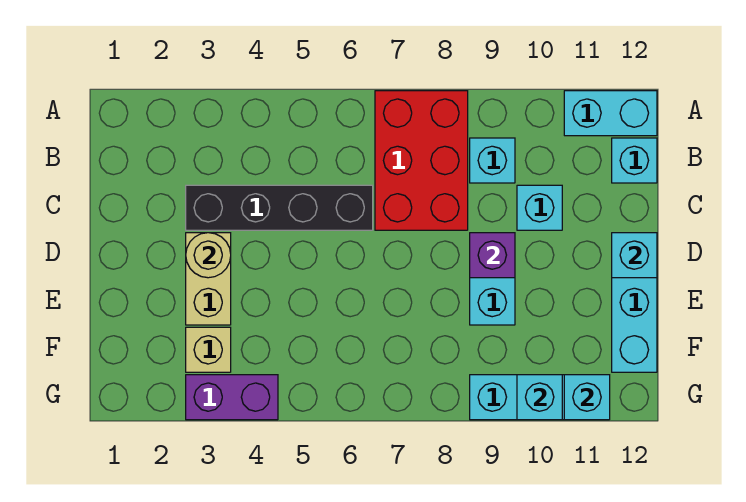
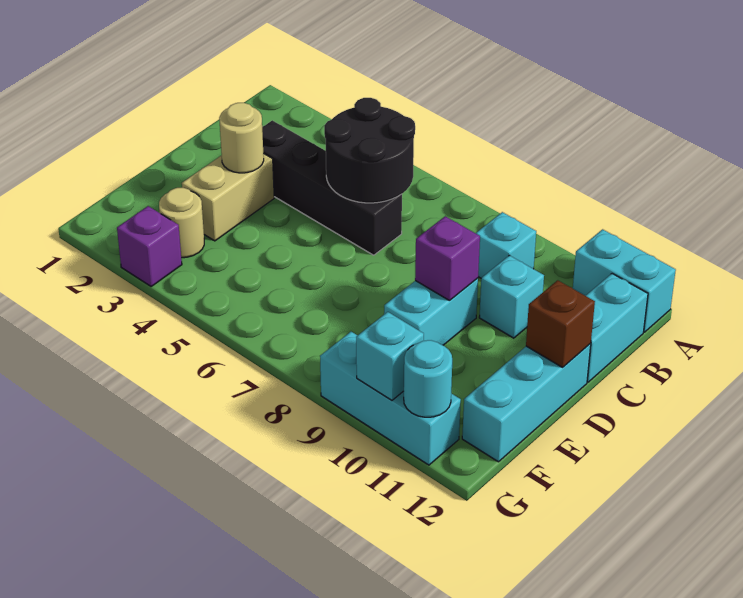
red brick A7:C8 level 1 -> none
none -> black round brick B5:C6 level 2
cyan brick B12 level 1 -> cyan brick B12:C12 level 1
cyan brick D12 level 2 -> brown brick D12 level 2
tan brick F3 level 1 -> tan round brick F3 level 1
purple brick G3:G4 level 1 -> purple brick G3 level 1
cyan brick G11 level 2 -> cyan round brick G11 level 2

